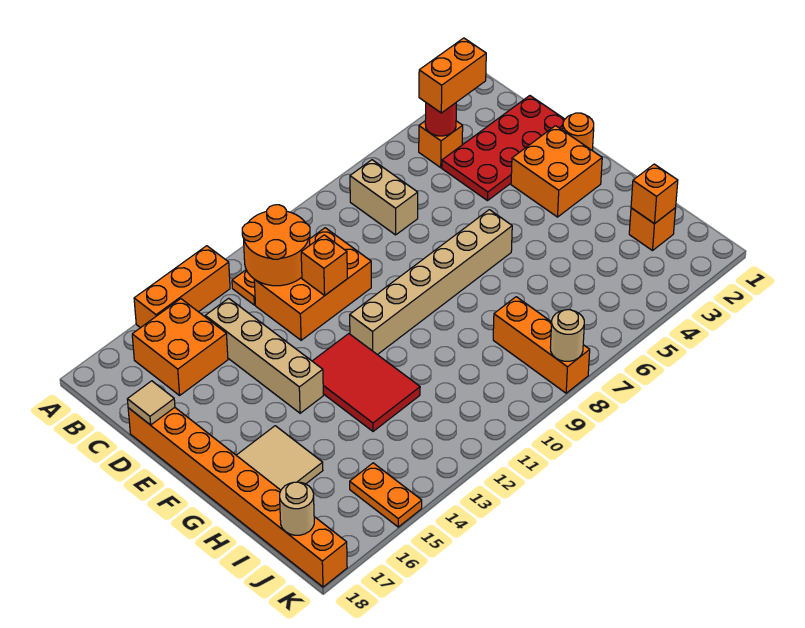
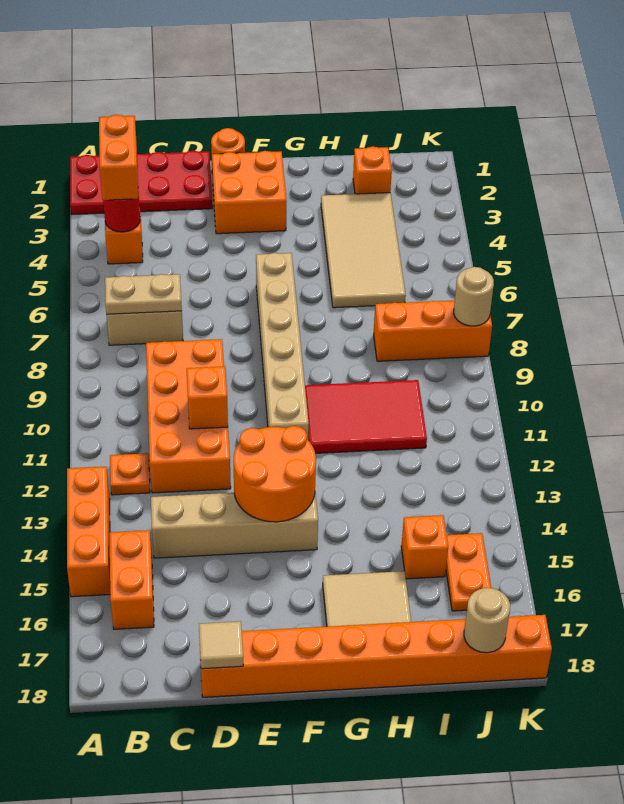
none -> tan plate B7:C7 level 2
orange round brick B11:C12 level 2 -> orange round brick E13:F14 level 2
orange brick B15:C16 level 1 -> orange brick B15:B16 level 1
red plate C1:D4 level 1 -> red plate A1:D2 level 1
orange brick C10:D12 level 1 -> orange brick C9:D12 level 1
red tile F12:H13 level 1 -> red tile G10:I11 level 1
none -> tan tile H3:I6 level 1
orange brick I2 level 2 -> orange brick I15 level 1
orange plate J15:K15 level 1 -> orange plate J15:J16 level 1

